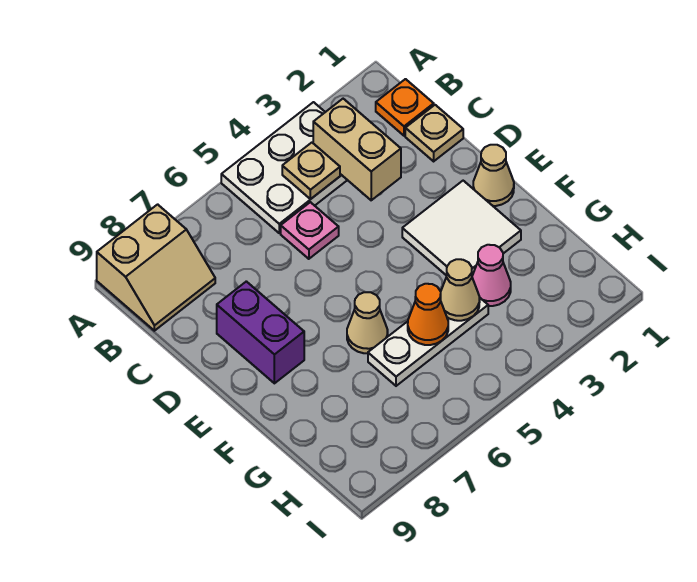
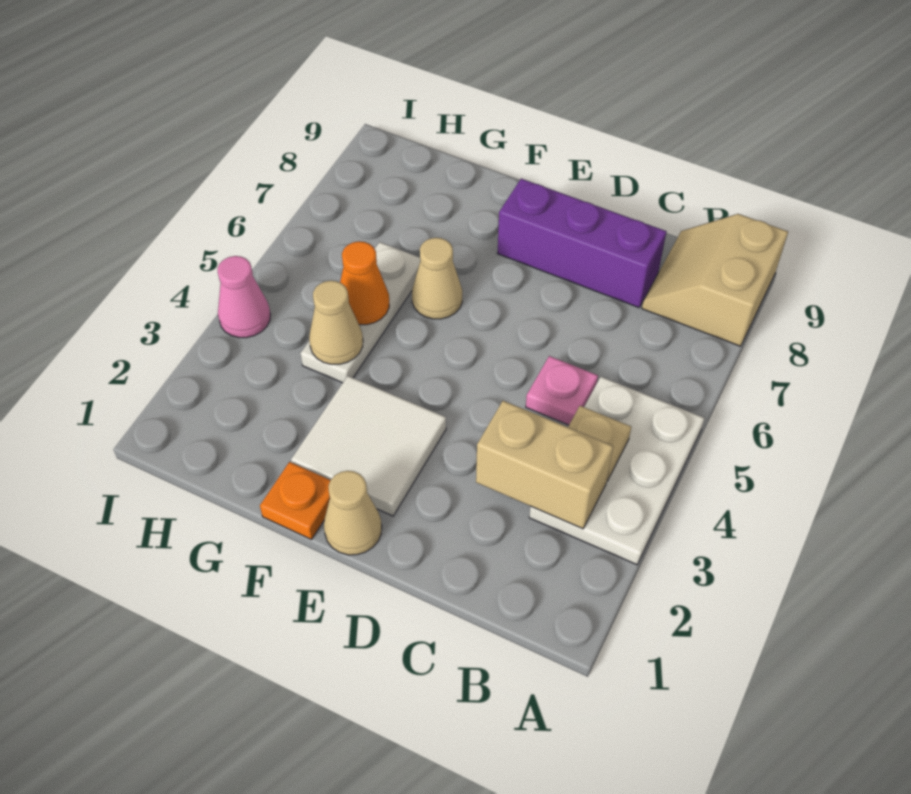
orange plate B1 level 1 -> orange plate F1 level 1
tan plate C1 level 1 -> none
purple brick D8:E8 level 1 -> purple brick C8:E8 level 1
pink cone G3 level 1 -> pink cone I4 level 1

